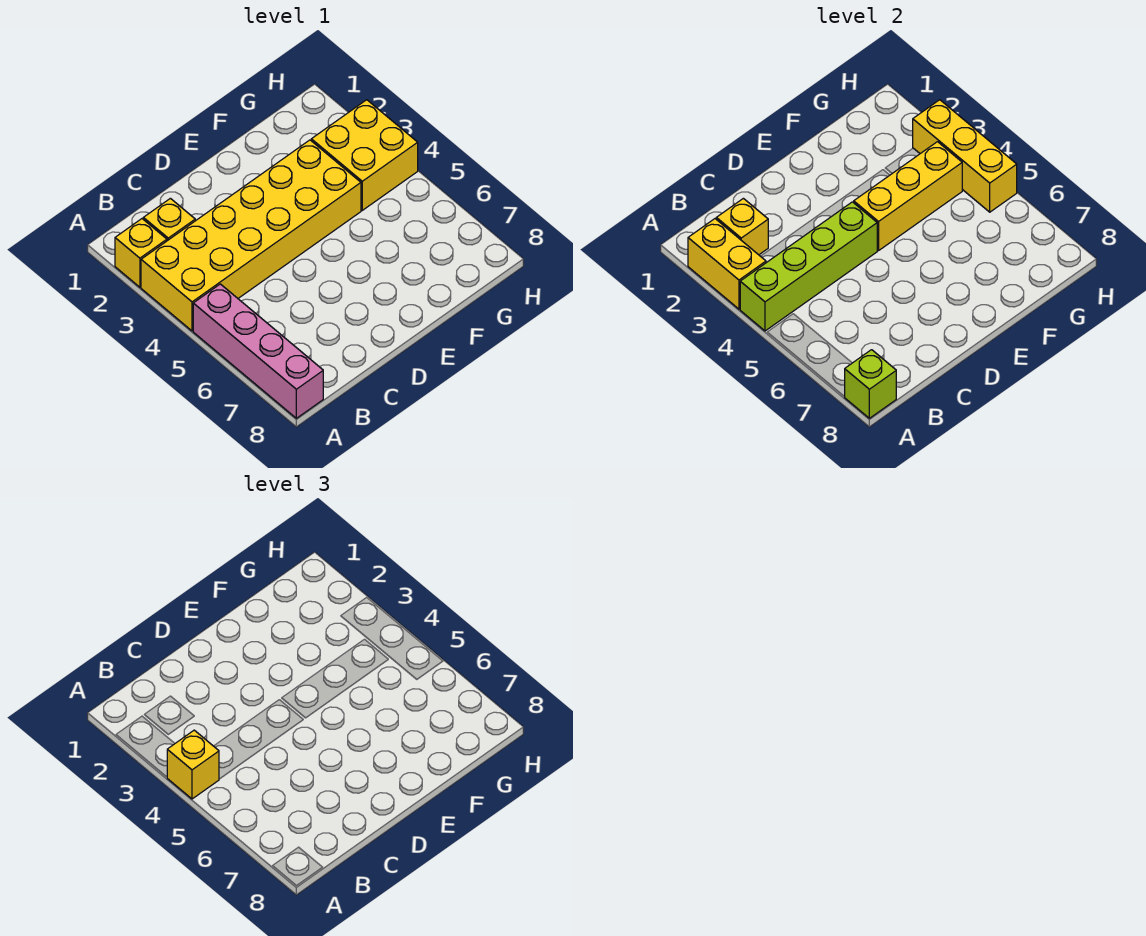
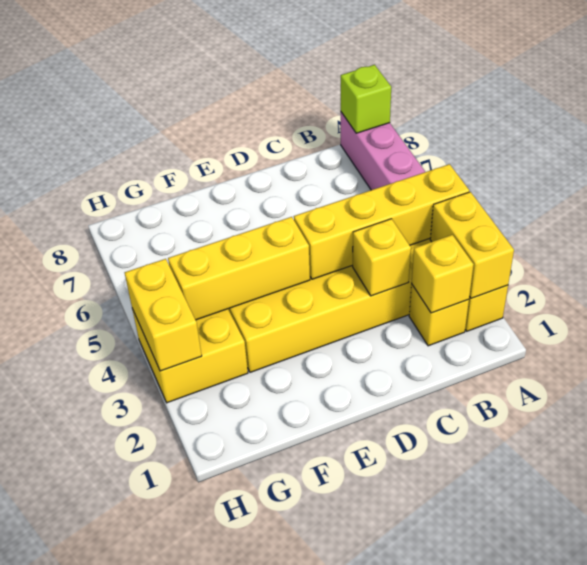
lime brick A4:D4 level 2 -> yellow brick A4:D4 level 2
yellow brick A4 level 3 -> yellow brick C3 level 2
yellow brick H3:H5 level 2 -> yellow brick H3:H4 level 2

